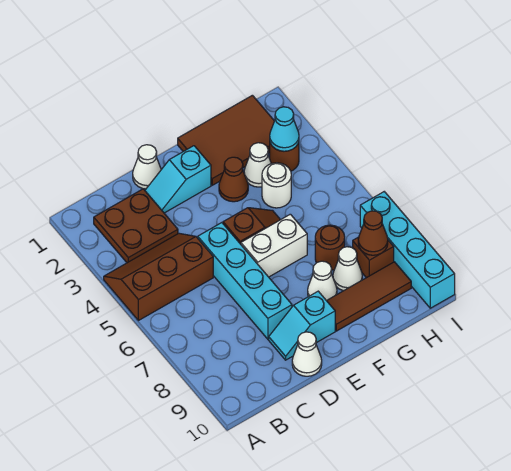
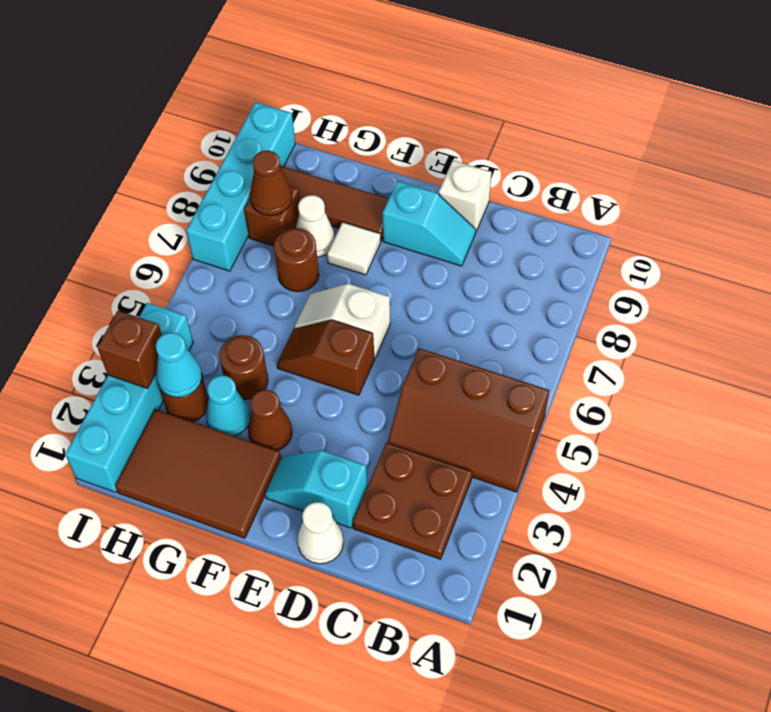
cyan slope D2:E2 level 1 top E -> cyan slope D2:E2 level 1 top D
cyan brick D5:D8 level 1 -> cyan brick I1:I4 level 1
white cone D10 level 1 -> white brick D10 level 1
white brick E6:F6 level 1 -> white slope E6:F6 level 1 top E
white cone F8 level 1 -> white tile F8 level 1
white cone G3 level 1 -> cyan cone G3 level 1
white round brick G4 level 1 -> brown round brick G4 level 1
none -> brown brick I3 level 2

